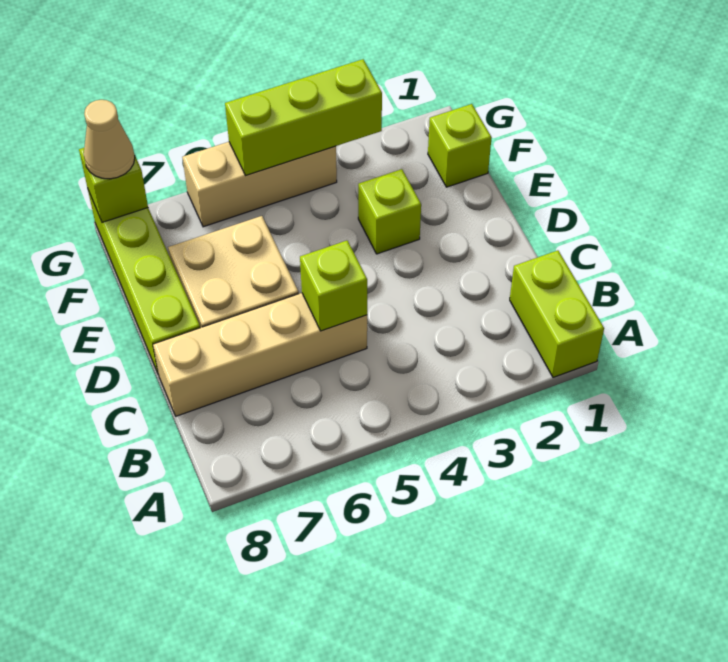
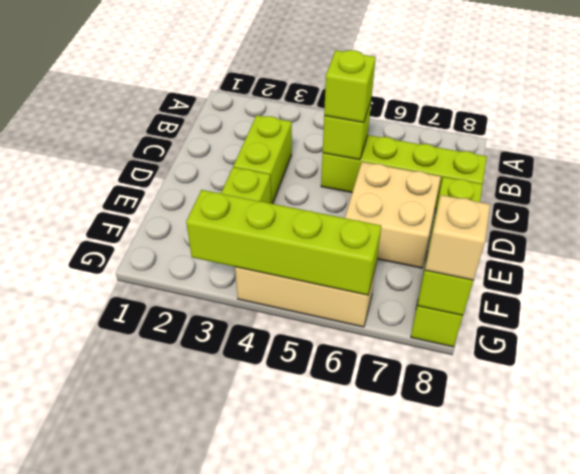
lime brick A1:B1 level 1 -> lime brick C3:D3 level 1
tan brick C5:C8 level 1 -> lime brick C5:C8 level 1
lime brick F1 level 1 -> lime brick C5 level 3
lime brick G3:G5 level 2 -> lime brick G3:G6 level 2
tan cone G8 level 3 -> tan brick G8 level 3

